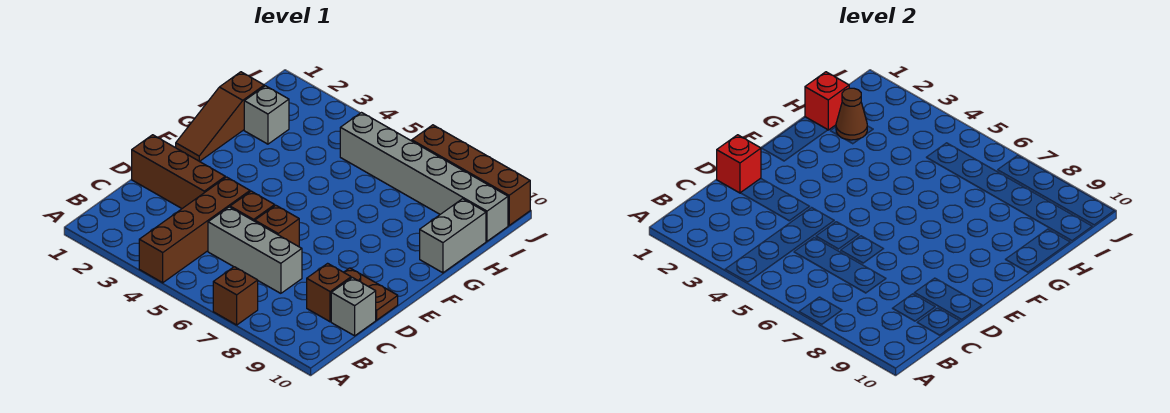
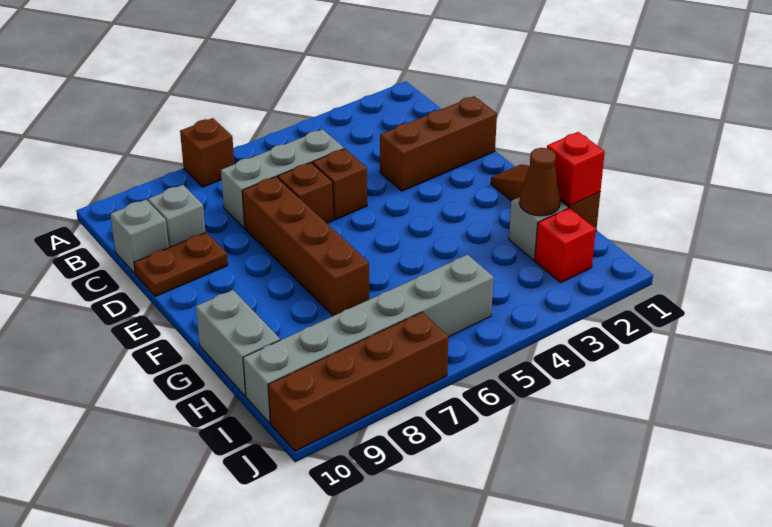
brown brick A4:D4 level 1 -> brown brick D7:G7 level 1
brown brick C9 level 1 -> grey brick C9 level 1
red brick D1 level 2 -> red brick I2 level 1

